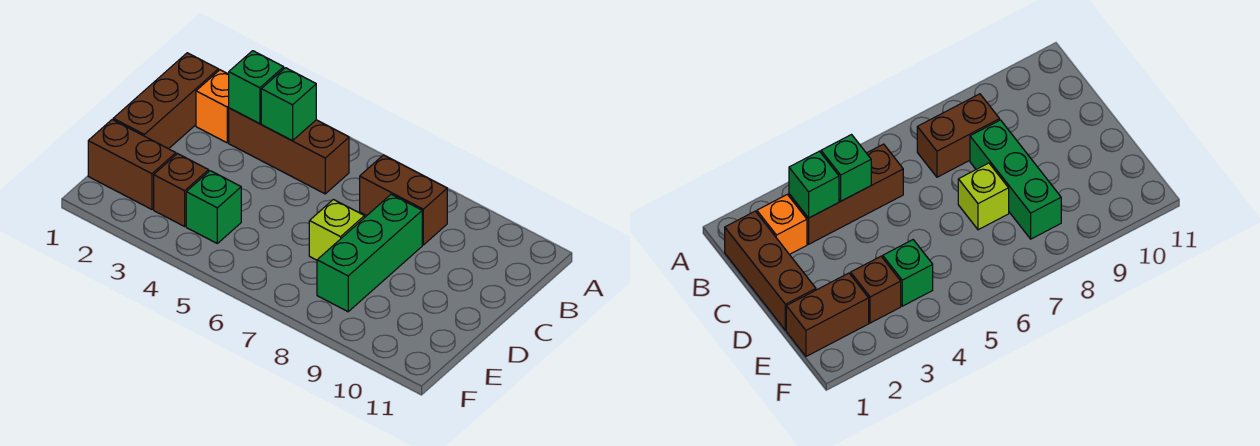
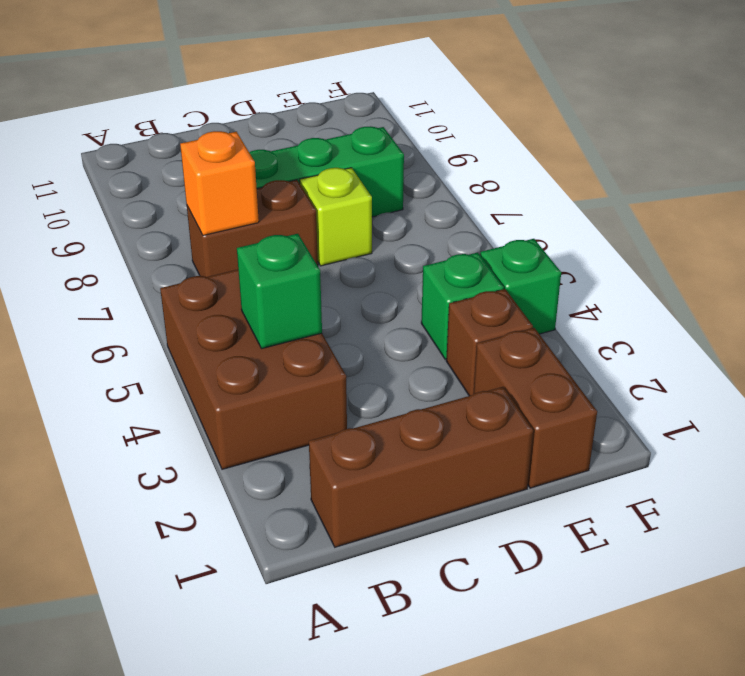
orange brick B2 level 1 -> orange brick B7 level 2
brown brick B3:B5 level 1 -> brown brick A3:B5 level 1
green brick B3 level 2 -> green brick F4 level 1
brown brick B7:B8 level 1 -> brown brick B7:C7 level 1

